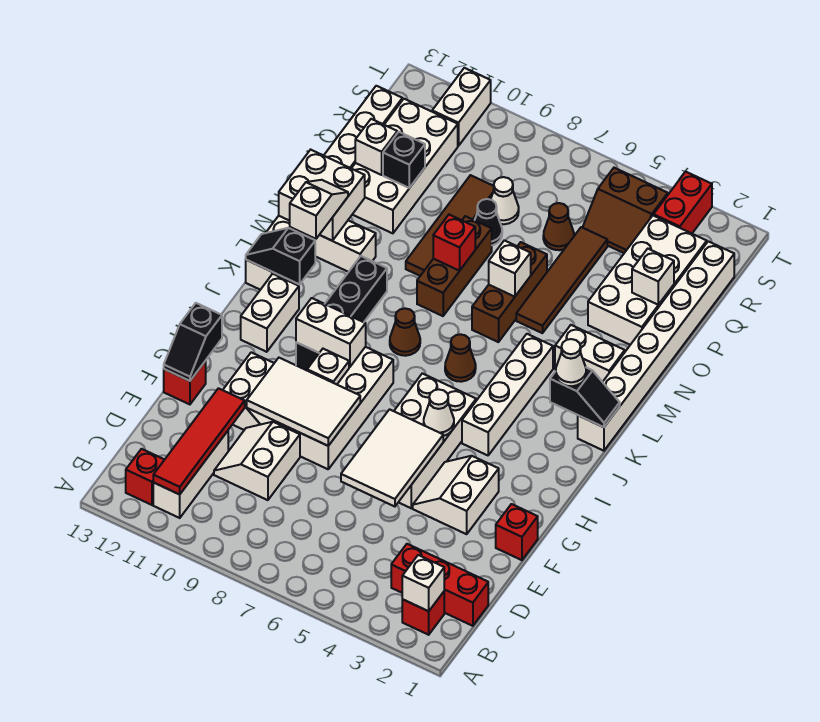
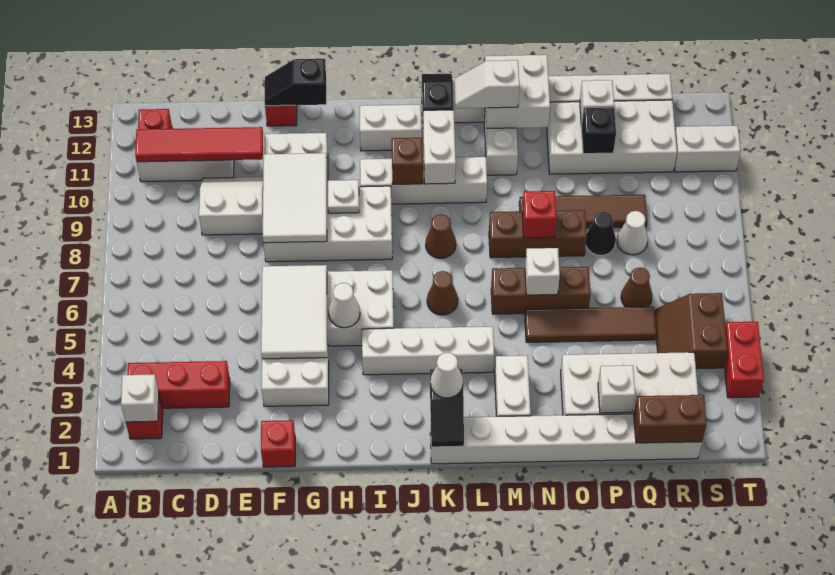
red brick C1:C3 level 1 -> red brick B3:D3 level 1
white tile E5:G6 level 2 -> white tile F4:G6 level 2
white brick I9:I10 level 2 -> white brick K10:K11 level 2
black brick I10:L10 level 1 -> white brick I10:L10 level 1
none -> brown brick J10 level 2
white slope L12:M12 level 3 top L -> white slope L12:M12 level 3 top M
none -> brown brick Q1:R1 level 2
red brick S3:T3 level 1 -> red brick T3:T4 level 1

